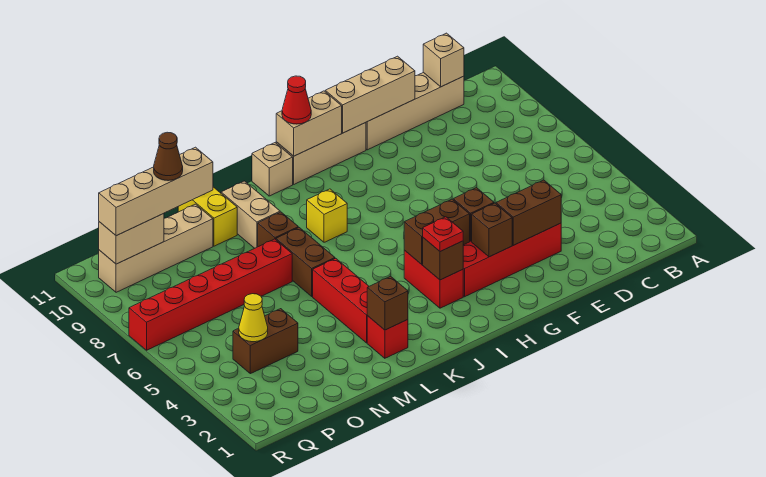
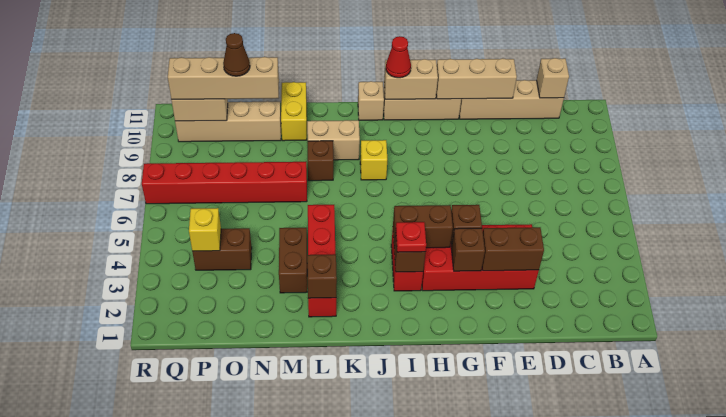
brown brick L6:L7 level 1 -> brown brick M3:M4 level 1
tan brick L9:L10 level 1 -> tan brick K9:L9 level 1
yellow cone P4 level 2 -> yellow brick P4 level 2

